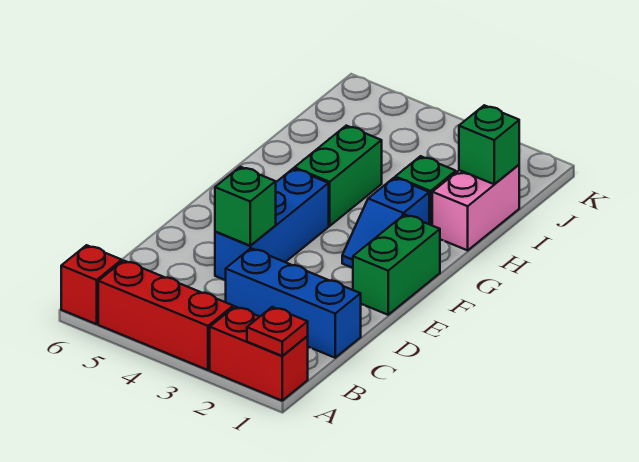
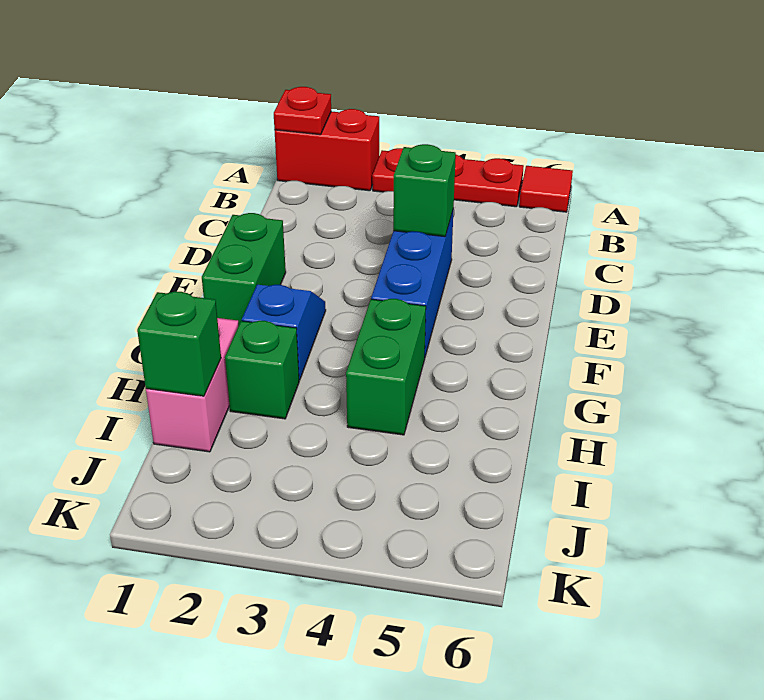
red brick A3:A5 level 1 -> red plate A3:A5 level 1
red brick A6 level 1 -> red tile A6 level 1
blue brick C1:C3 level 1 -> none

